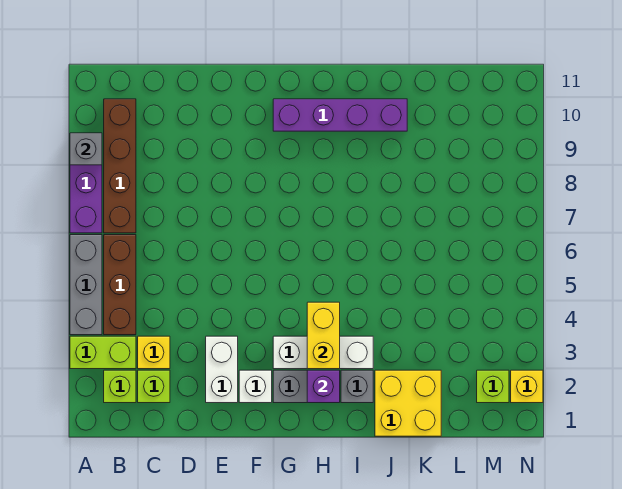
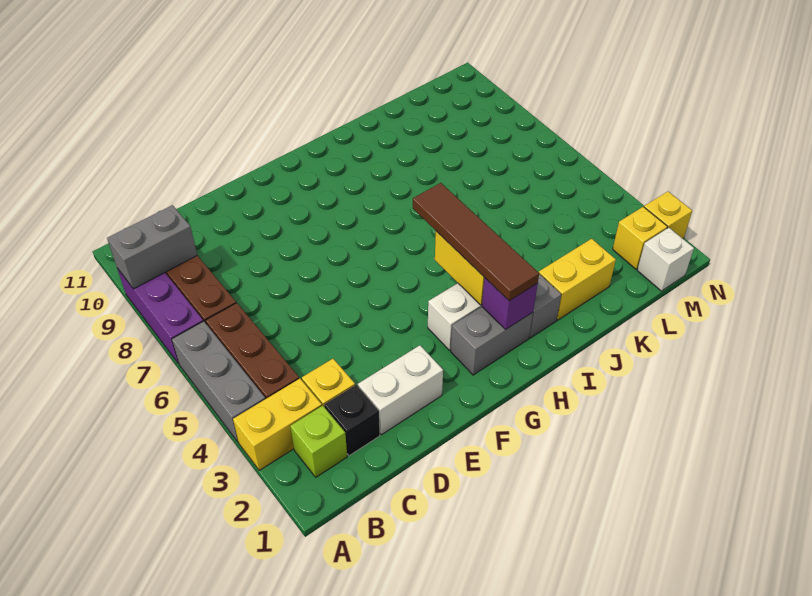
lime brick A3:B3 level 1 -> yellow brick A3:B3 level 1
grey brick A9 level 2 -> grey brick A9:B9 level 2
lime brick C2 level 1 -> black brick C2 level 1
white brick E2:E3 level 1 -> white brick D2:E2 level 1
white brick F2 level 1 -> white brick M1 level 1
purple brick G10:J10 level 1 -> none
none -> brown tile H2:H5 level 3
yellow brick J1:K2 level 1 -> yellow brick J2:K2 level 1
lime brick M2 level 1 -> yellow brick M2 level 1

